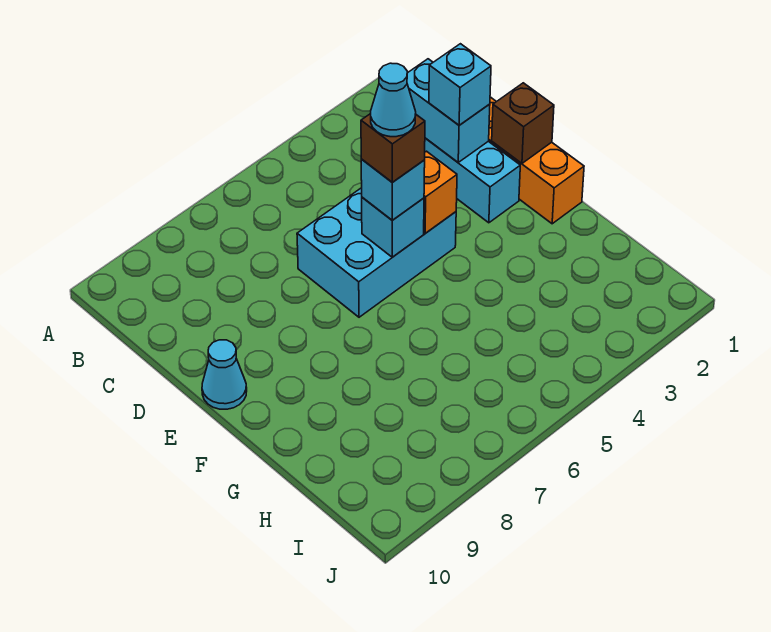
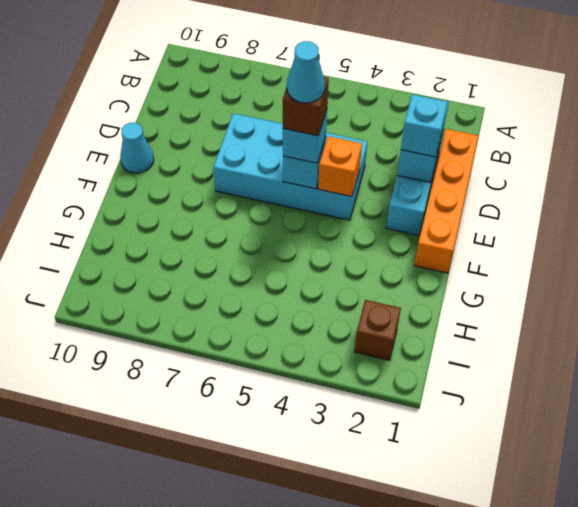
cyan brick D4:E6 level 1 -> cyan brick D4:E7 level 1
brown brick E1 level 2 -> brown brick I2 level 1

